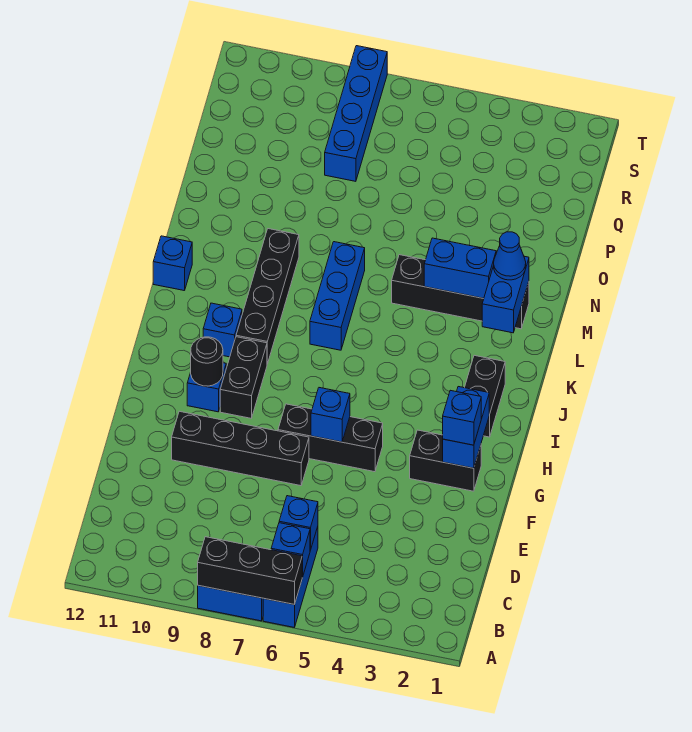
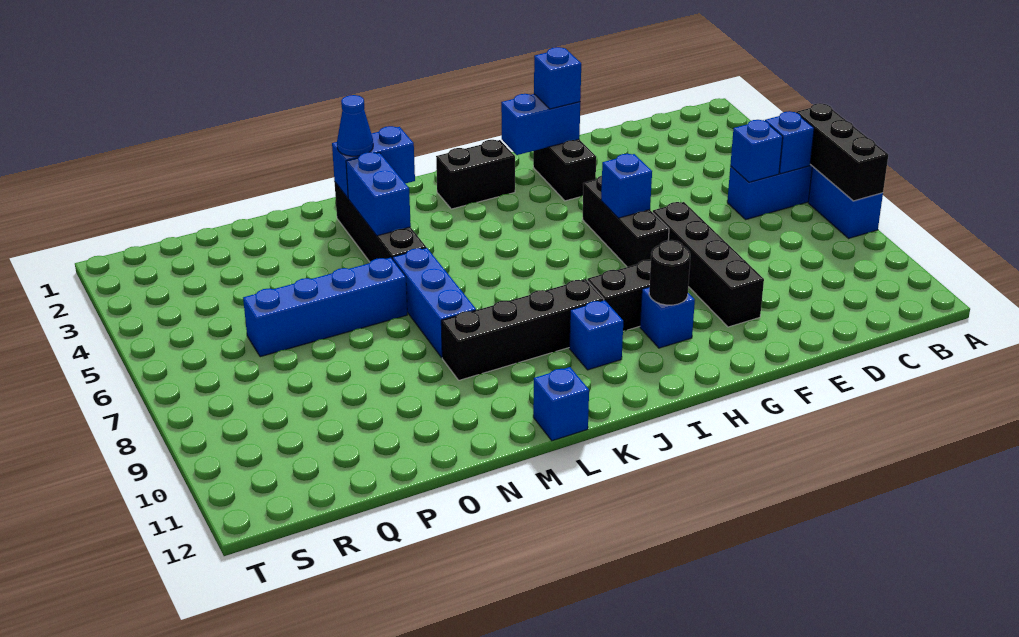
blue brick K7:M7 level 1 -> blue brick M6:M8 level 1
blue brick Q8:T8 level 1 -> blue brick N6:Q6 level 1

